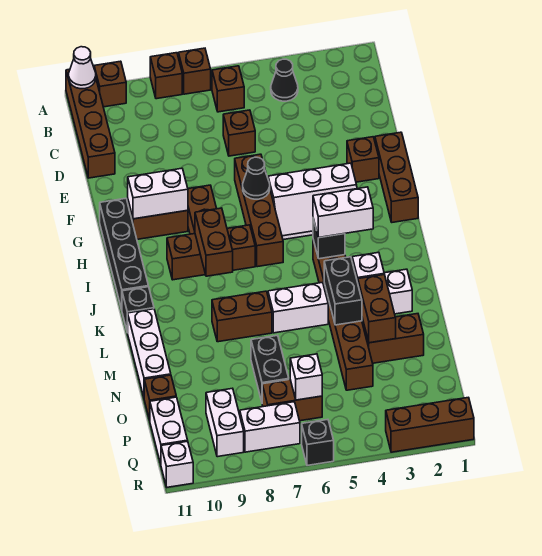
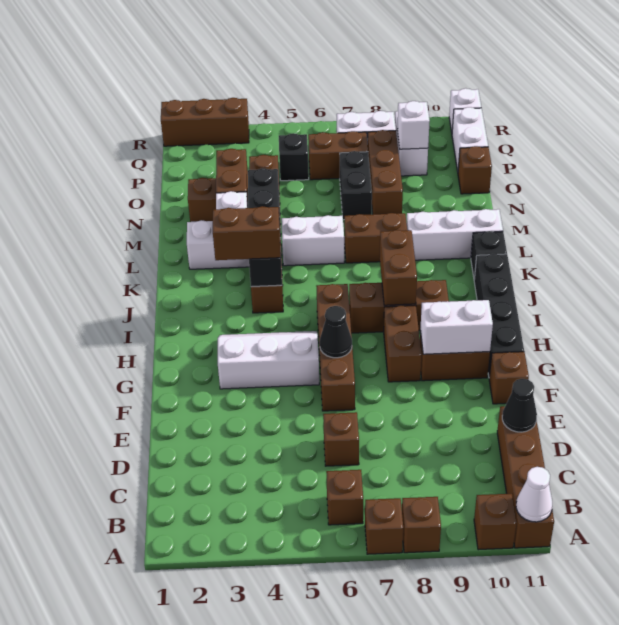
black cone B4 level 1 -> black cone D11 level 2
brown brick F1:H1 level 1 -> brown brick N8:P8 level 1
brown brick F2 level 1 -> brown brick F11 level 1
white brick J3:J4 level 3 -> brown brick J3:J4 level 3
white brick L11:N11 level 1 -> white brick L9:L11 level 1
white brick P6 level 2 -> white brick P9 level 2
black brick R6 level 1 -> black brick P5 level 1

